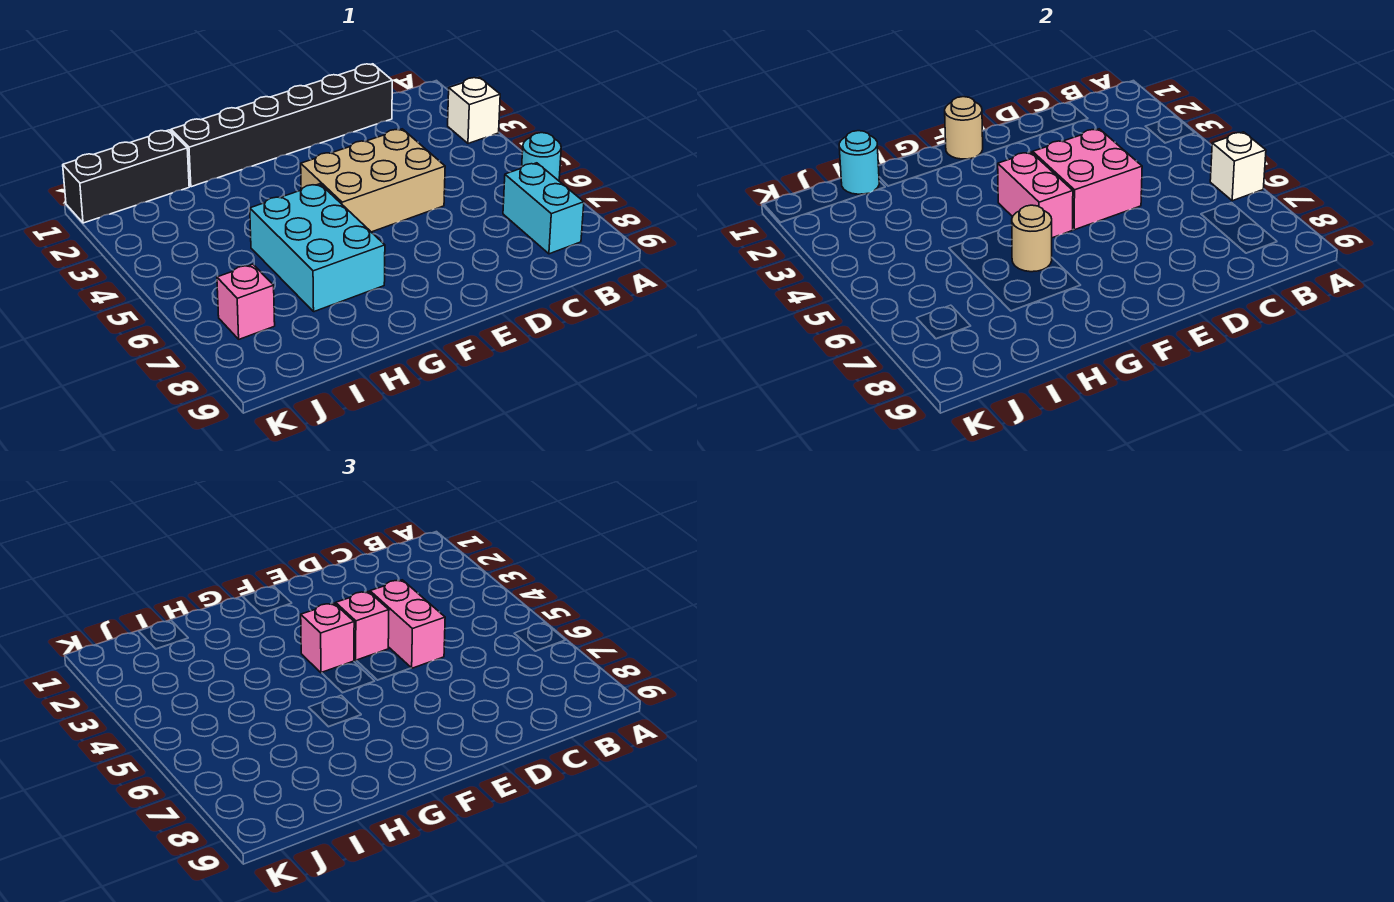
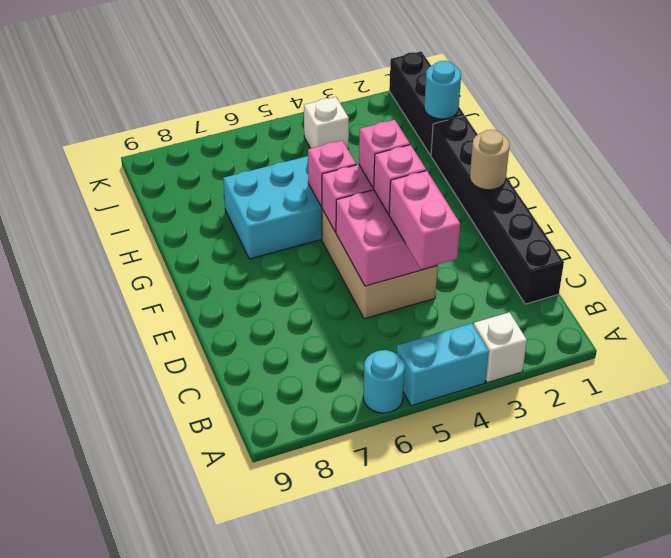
white brick A6 level 2 -> white brick J4 level 1
cyan brick B7:B8 level 1 -> cyan brick A4:A5 level 1
pink brick D4:D5 level 3 -> pink brick C4:D4 level 3
tan round brick G6 level 2 -> none
pink brick J7 level 1 -> pink brick G5 level 2

